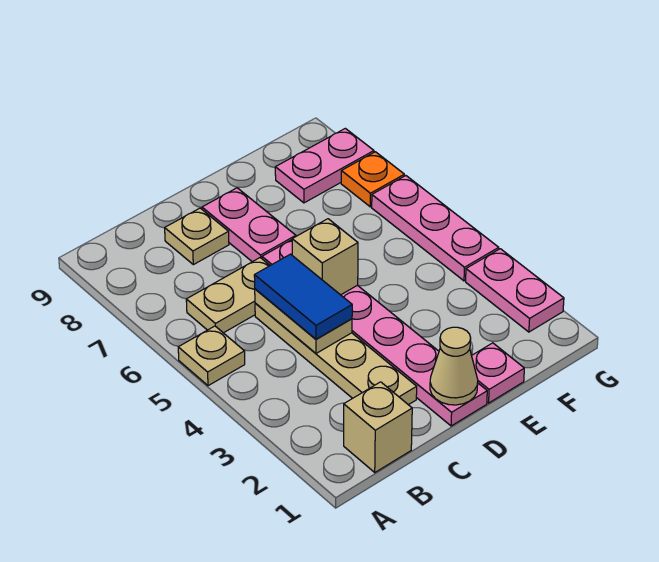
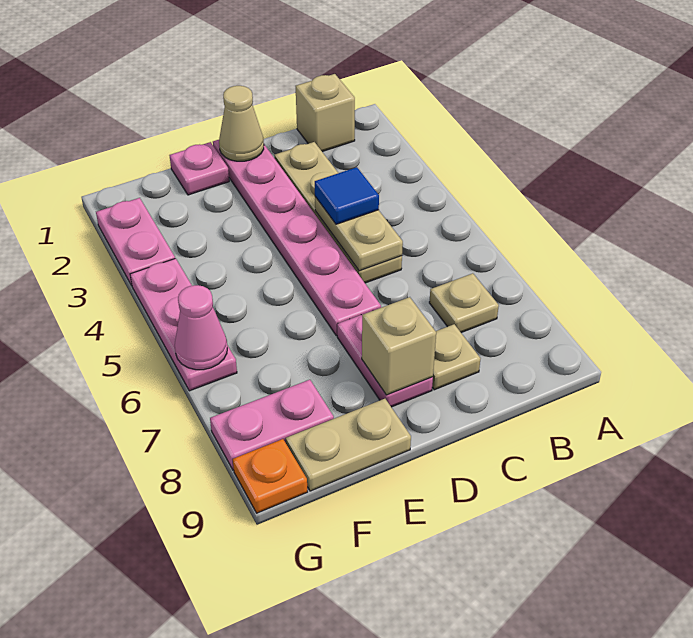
tan plate A5 level 1 -> tan plate B7 level 1
tan plate B6:C6 level 1 -> tan plate E9:F9 level 1
blue tile C4:C5 level 3 -> blue tile C4 level 3
tan brick D5 level 2 -> tan brick D8 level 2
none -> pink cone G6 level 2
orange plate G7 level 1 -> orange plate G9 level 1

